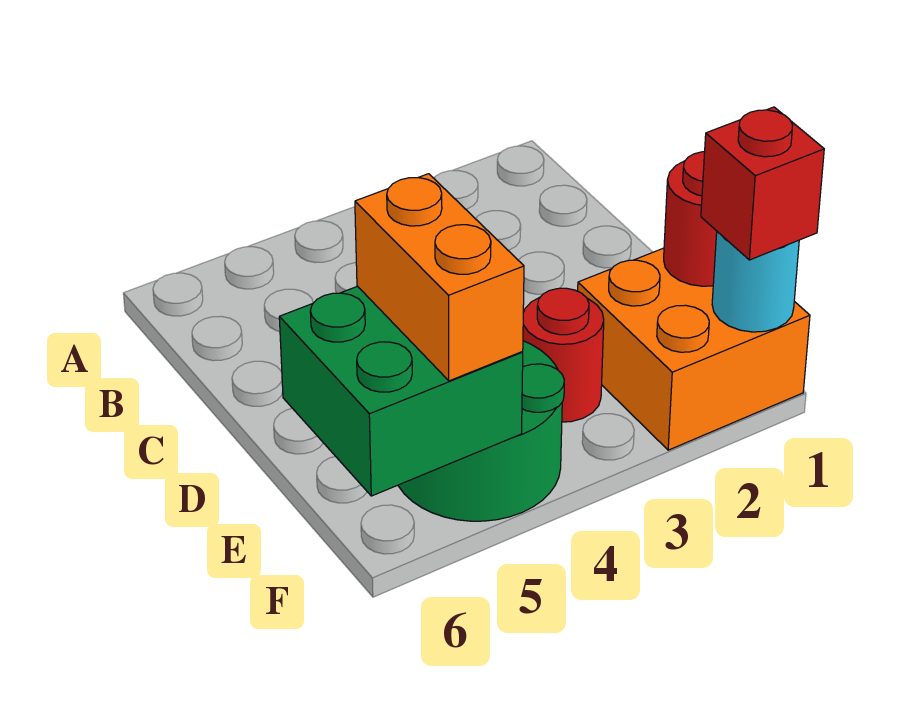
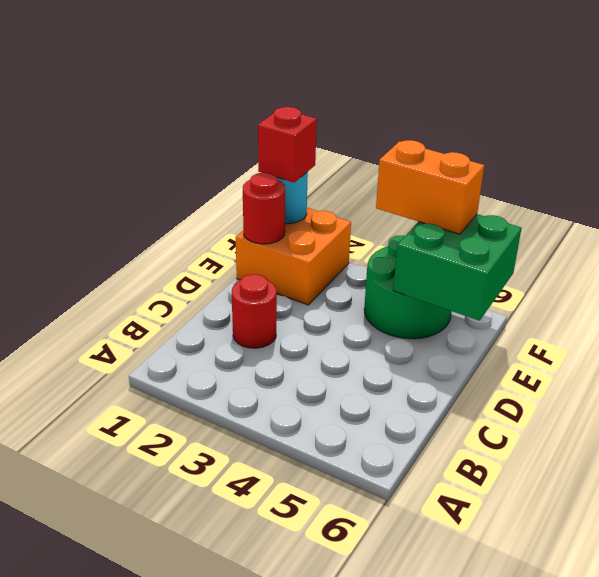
red round brick E3 level 1 -> red round brick C2 level 1
orange brick E5:F5 level 3 -> orange brick F4:F5 level 3

